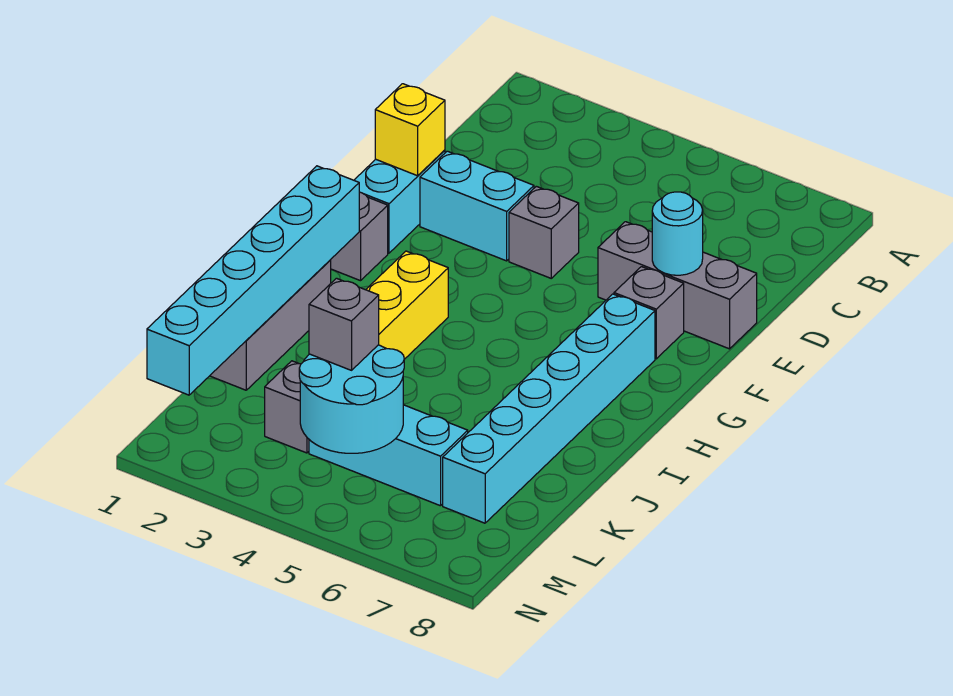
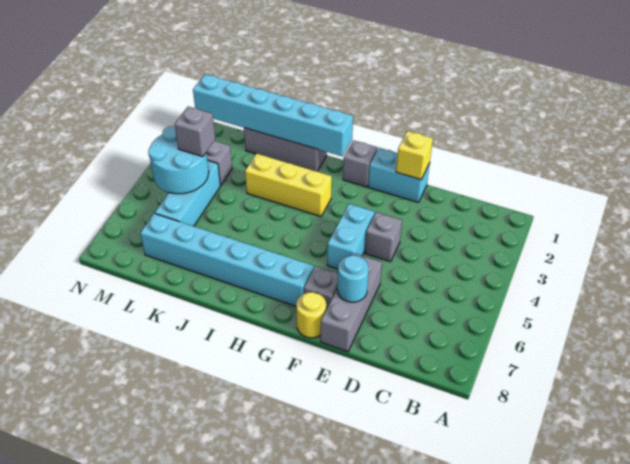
cyan brick E2:E3 level 1 -> cyan brick F4:F5 level 1
none -> yellow round brick F8 level 1

